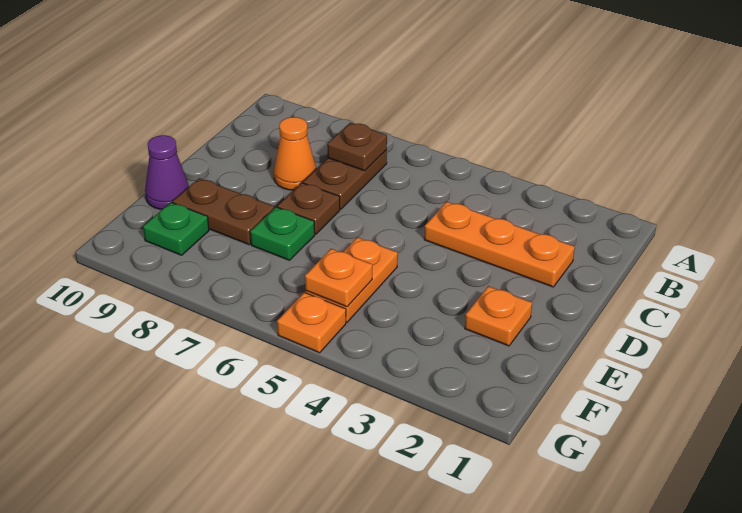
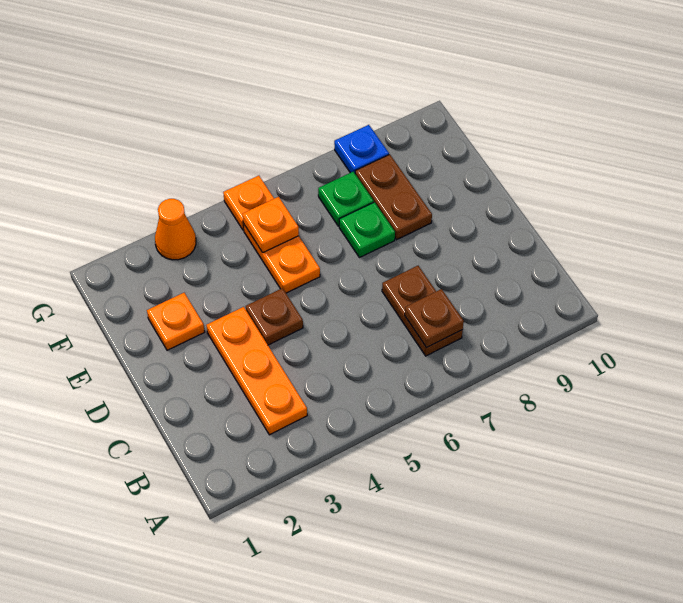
orange plate C2:C4 level 1 -> orange plate B3:D3 level 1
orange cone C8 level 1 -> orange cone G3 level 1
brown plate D7 level 1 -> brown plate D4 level 1
brown plate E8:E9 level 1 -> brown plate E8:F8 level 1
purple cone E10 level 1 -> none
green plate F9 level 1 -> green plate F7 level 1
none -> blue plate G8 level 1

